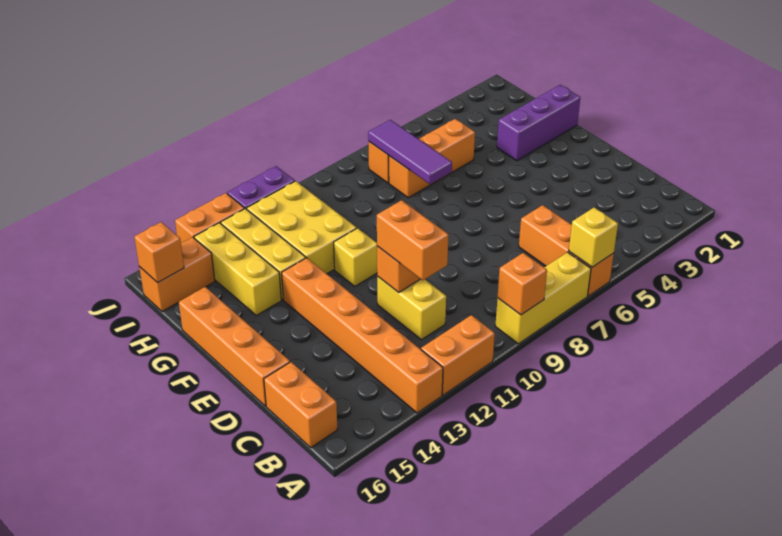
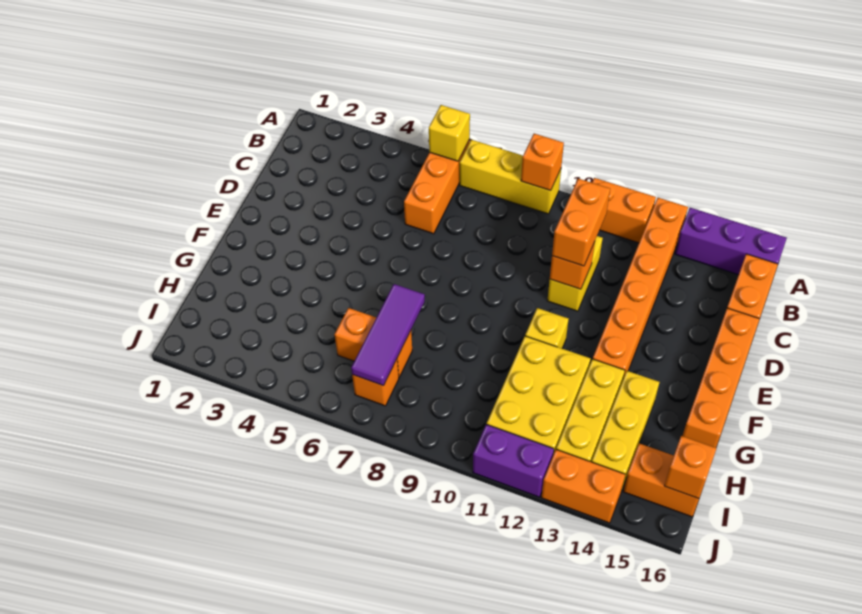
purple brick G1:G3 level 1 -> purple brick A14:A16 level 1
orange brick H5:H7 level 1 -> orange brick H6:H7 level 1

